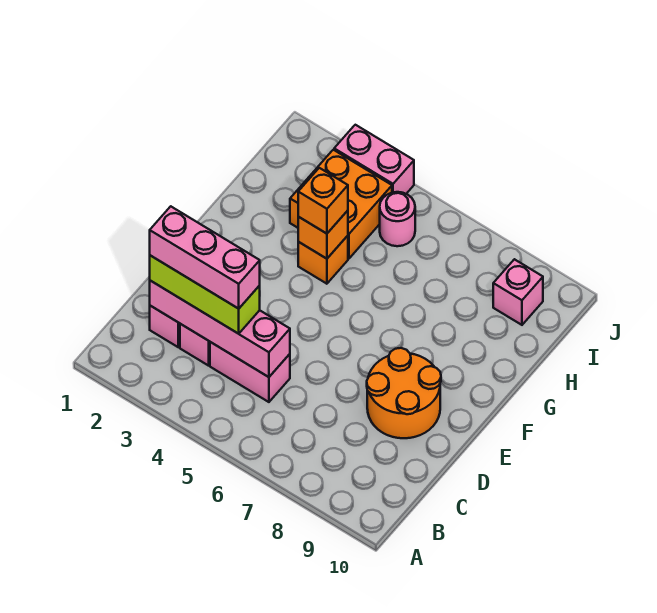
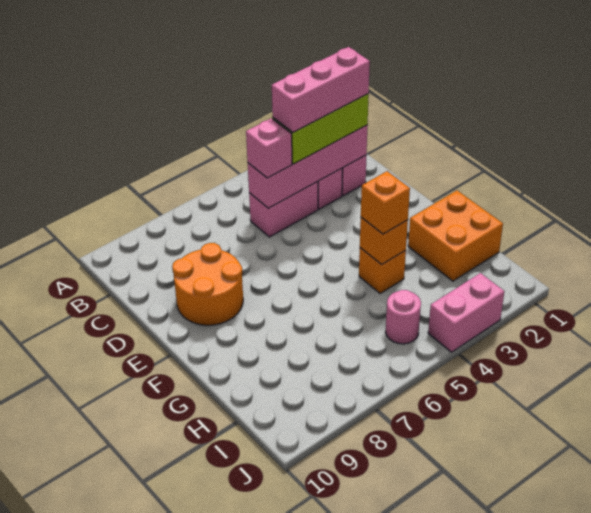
orange brick H3:I4 level 1 -> orange brick G1:H2 level 1
pink brick I9 level 1 -> pink brick C5 level 3

